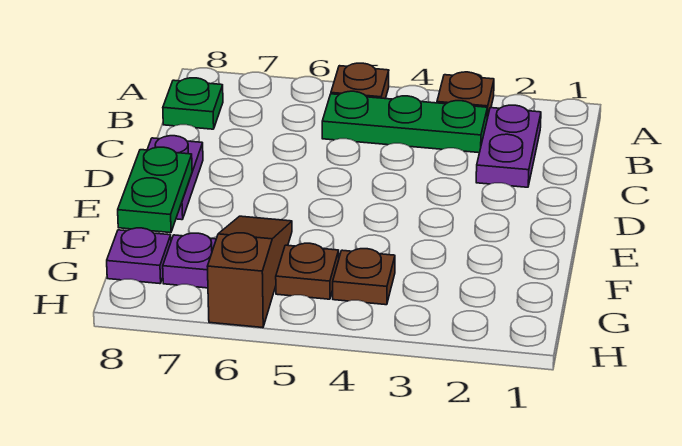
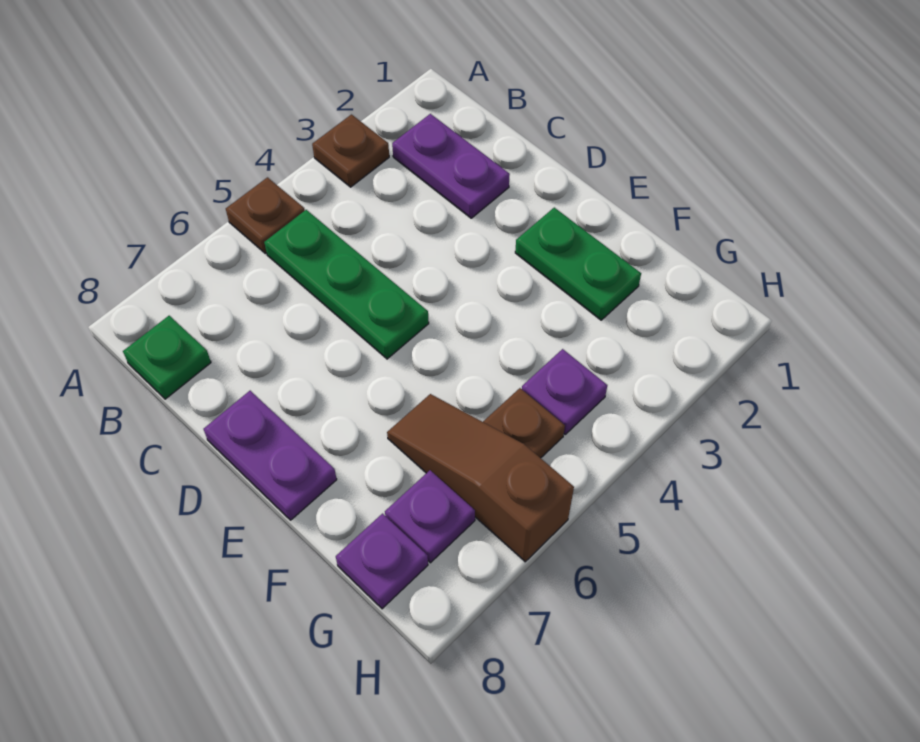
green plate B3:B5 level 1 -> green plate B5:D5 level 1
green plate E8:F8 level 2 -> green plate E2:F2 level 1
brown plate G4 level 1 -> purple plate G4 level 1

